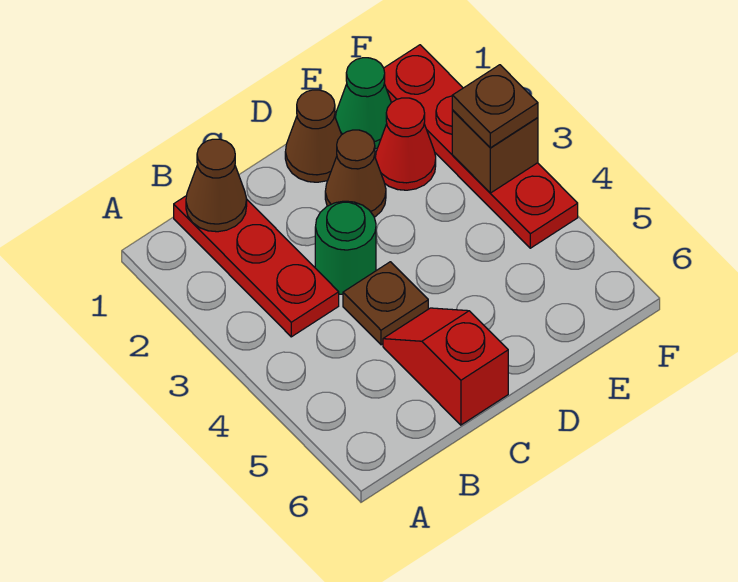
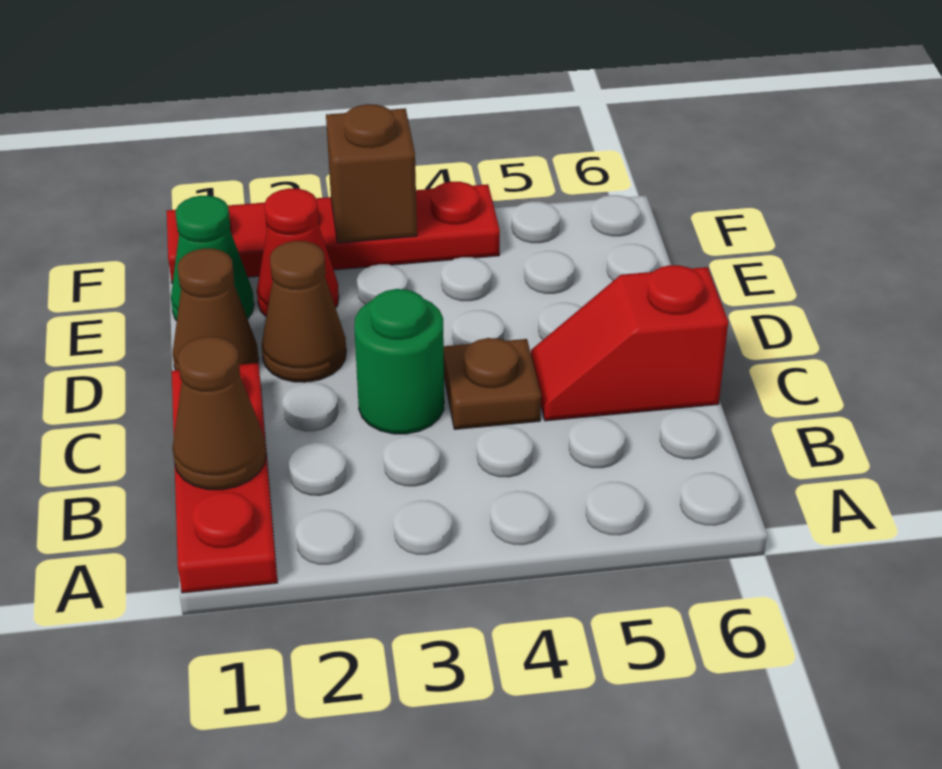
red plate B1:B3 level 1 -> red plate A1:C1 level 1
brown plate F3 level 3 -> none

